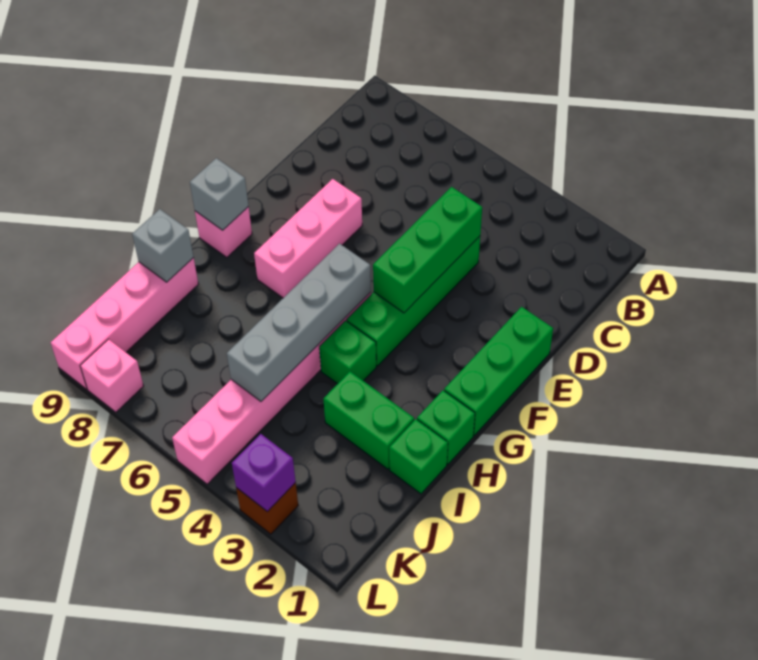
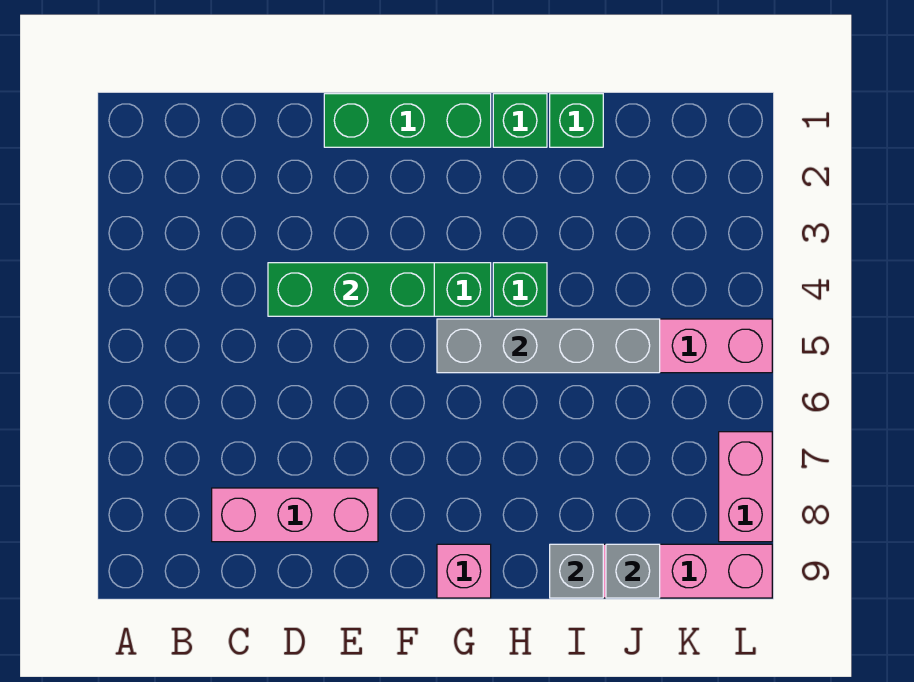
pink brick E7:G7 level 1 -> pink brick C8:E8 level 1
grey brick G9 level 2 -> grey brick J9 level 2
green brick I2:I3 level 1 -> none
brown brick L3 level 1 -> none
purple brick L3 level 2 -> none
pink brick L8 level 1 -> pink brick L7:L8 level 1

